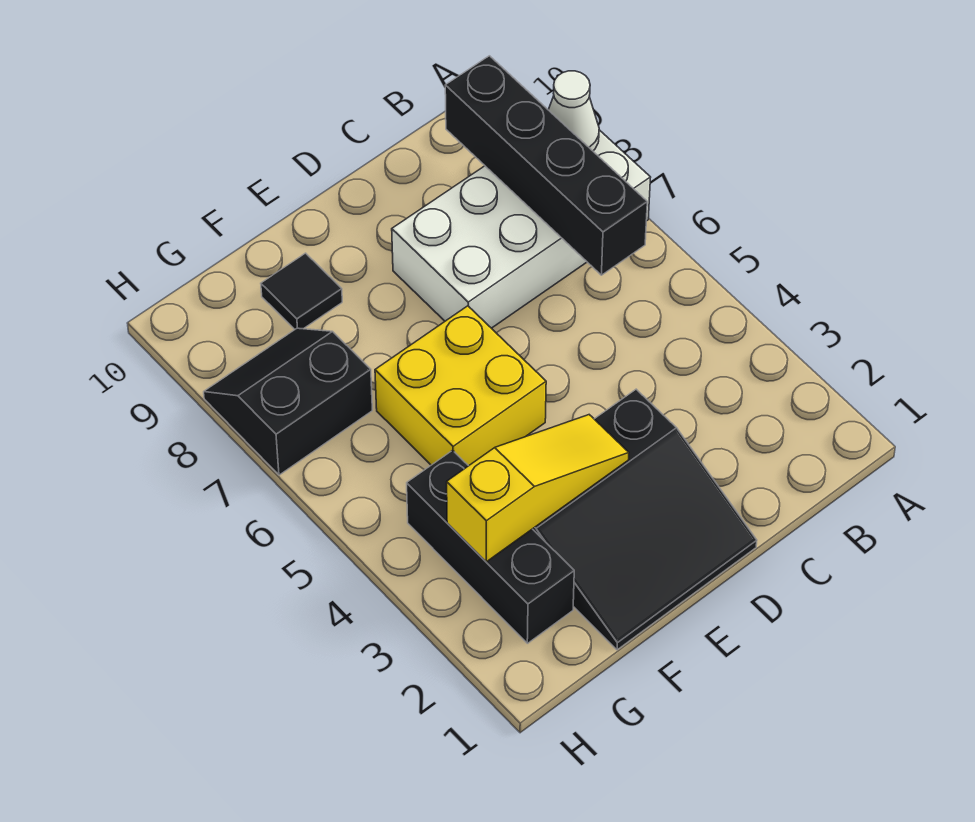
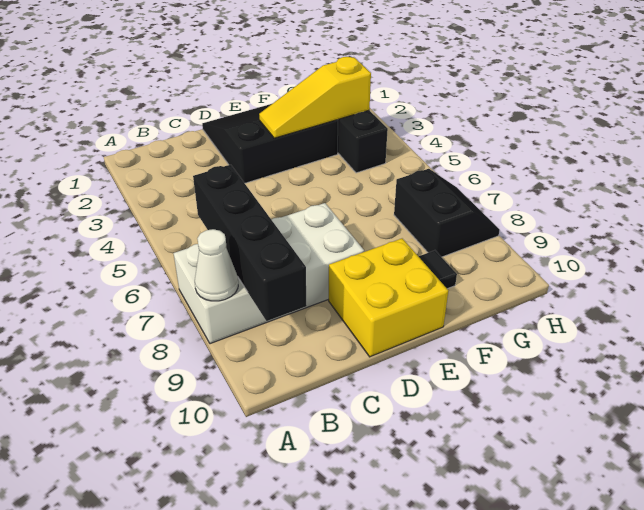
yellow brick E5:F6 level 1 -> yellow brick D9:E10 level 1
black slope G7:H8 level 1 top 7 -> black slope G7:H8 level 1 top G

